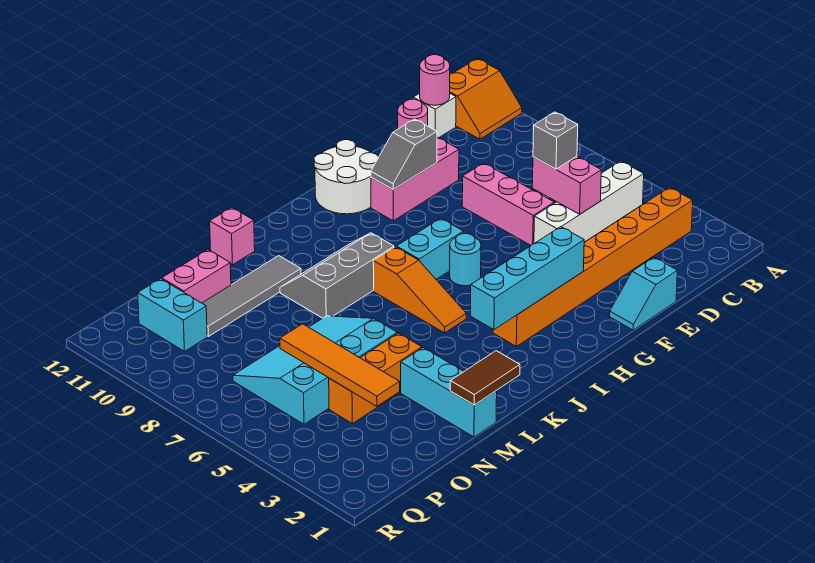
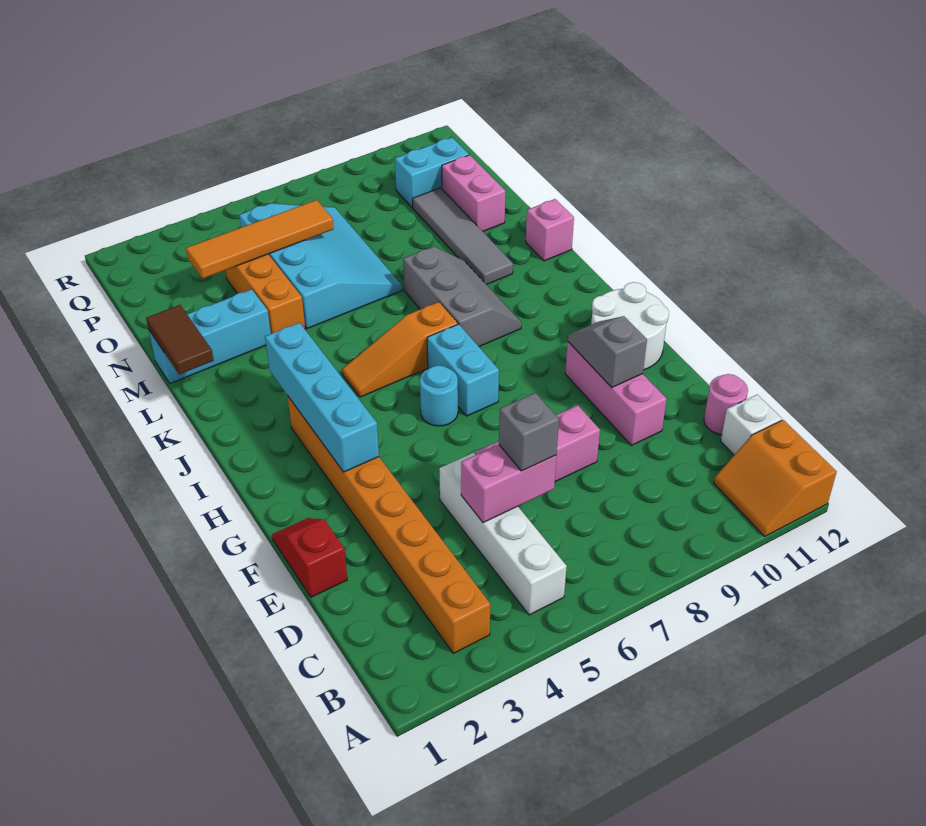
pink round brick C12 level 2 -> none
cyan slope E1:F1 level 1 top E -> red slope E1:F1 level 1 top E

